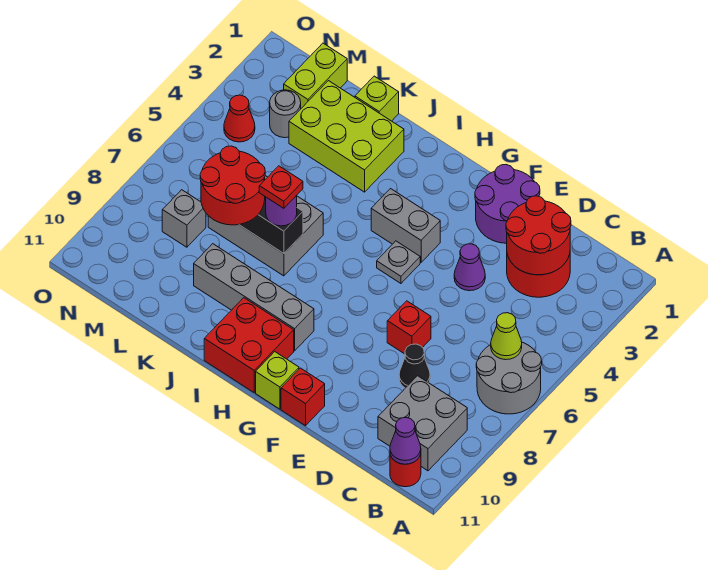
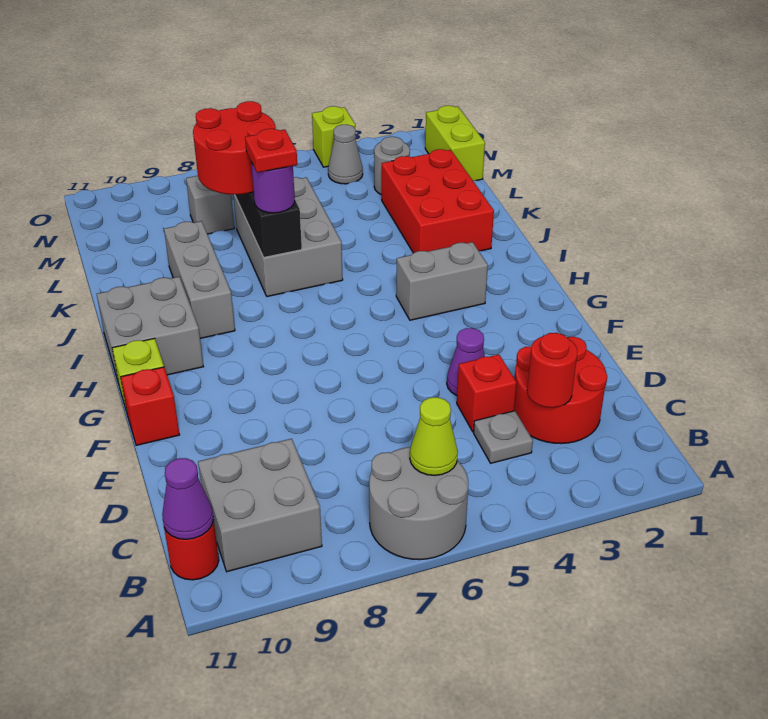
red round brick C2:D3 level 2 -> red round brick C3 level 2
black cone D8 level 1 -> none
purple round brick E1:F2 level 1 -> none
red brick E7 level 1 -> red brick D4 level 1
grey brick G4:H4 level 1 -> grey brick H3:H4 level 1
grey plate G5 level 1 -> grey plate C4 level 1
grey brick H9:K9 level 1 -> grey brick I9:K9 level 1
red brick H10:I11 level 1 -> grey brick H10:I11 level 1
lime brick J2:L3 level 1 -> red brick J2:L3 level 1
lime brick K1 level 1 -> lime brick O4 level 1
lime brick M1:M2 level 1 -> lime brick M1:N1 level 1
red cone N4 level 1 -> grey cone N4 level 1

